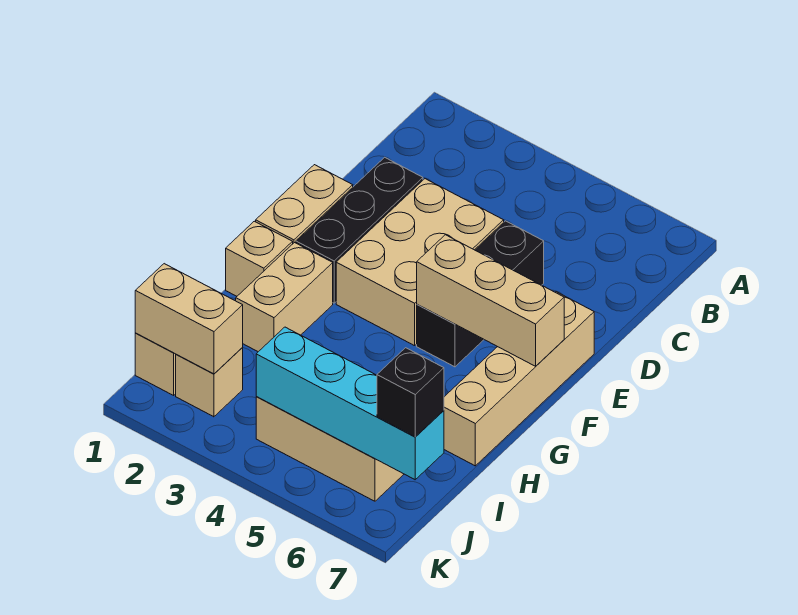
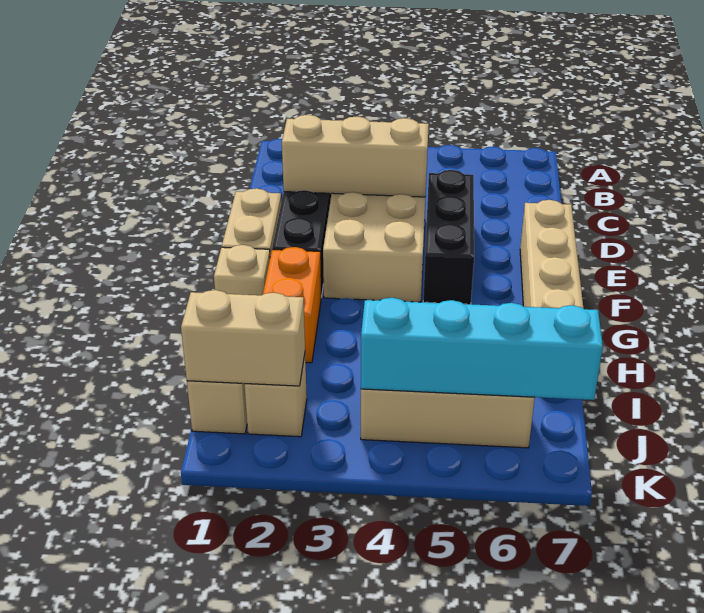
tan brick F5:F7 level 2 -> tan brick D2:D4 level 2
tan brick G2:H2 level 1 -> orange brick G2:H2 level 1
black brick J7 level 3 -> none

